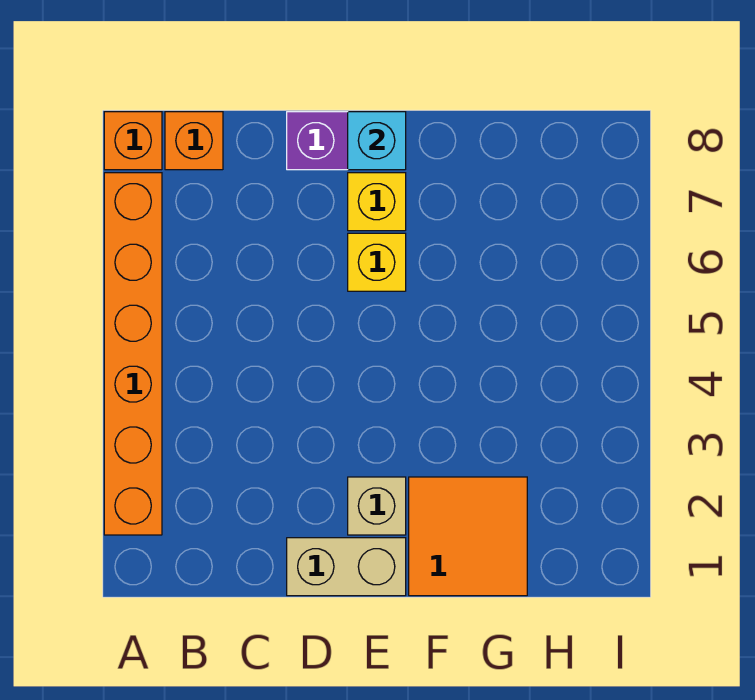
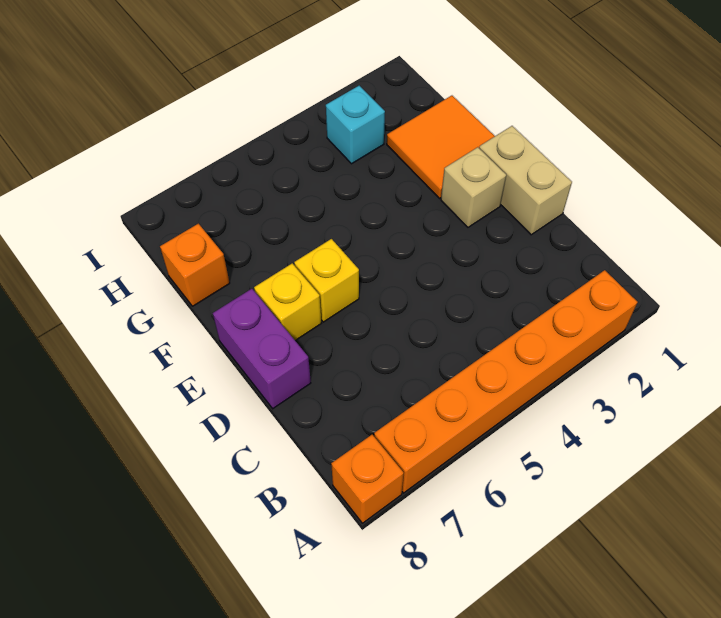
orange brick B8 level 1 -> orange brick G8 level 1
cyan brick E8 level 2 -> cyan brick H3 level 1

